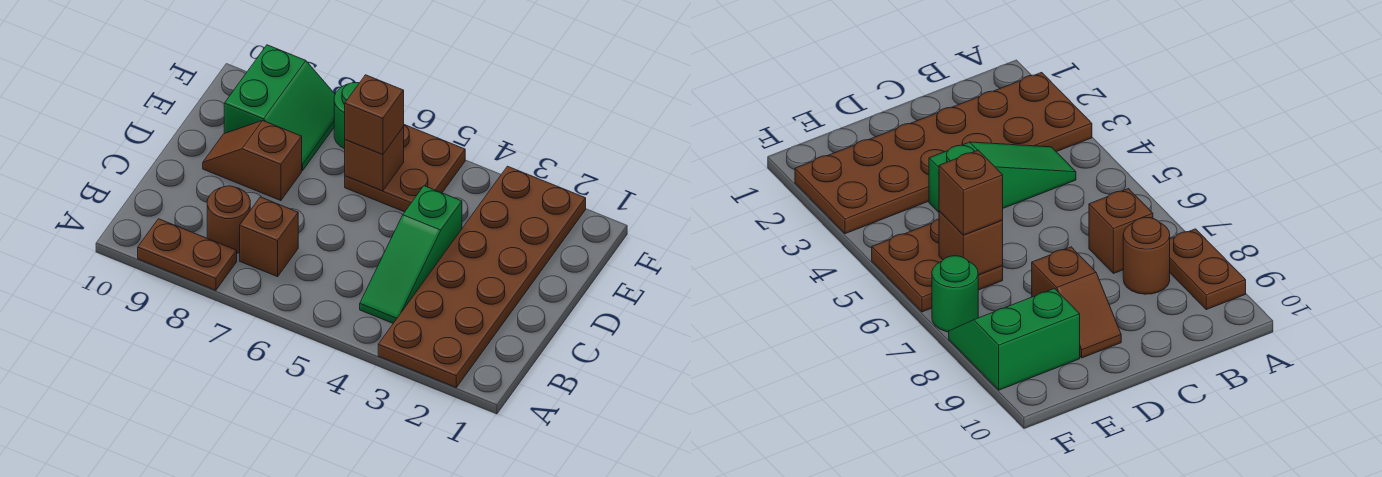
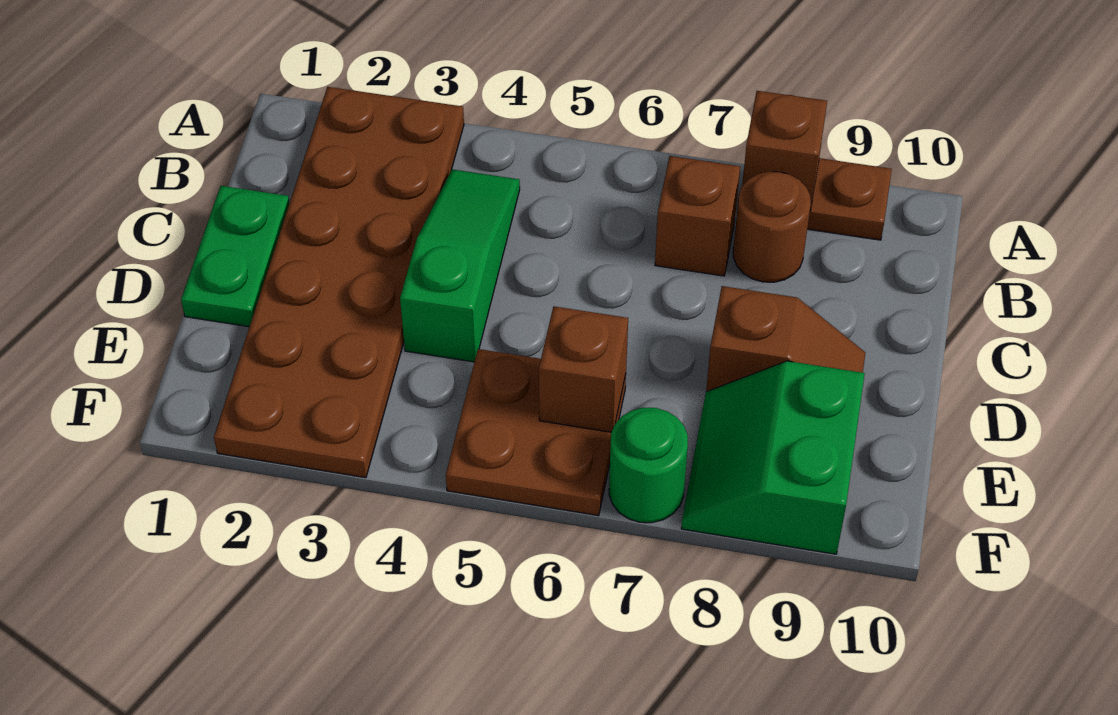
none -> green plate C1:D1 level 1
brown brick E6 level 3 -> brown brick A8 level 2

